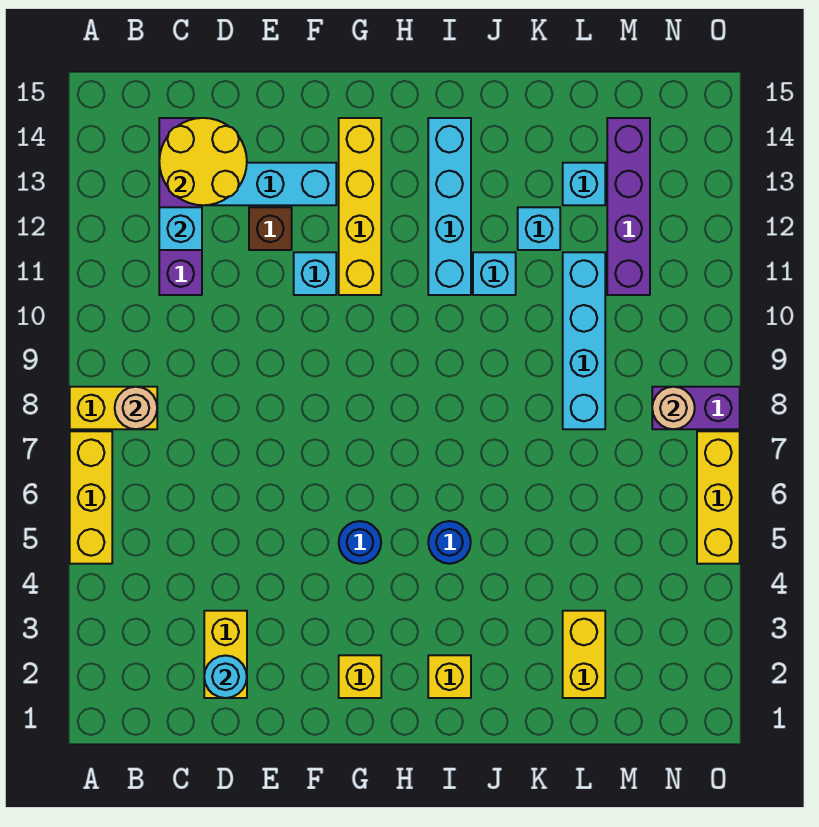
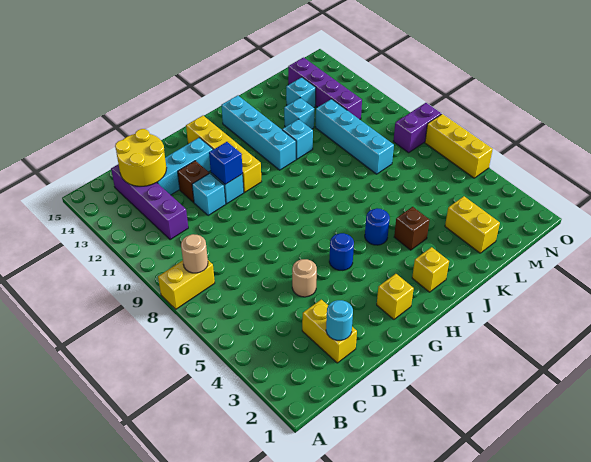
yellow brick A5:A7 level 1 -> none
cyan brick C12 level 2 -> cyan brick E11 level 1
none -> blue brick F11 level 2
none -> brown brick J4 level 1
tan round brick N8 level 2 -> tan round brick E5 level 1

